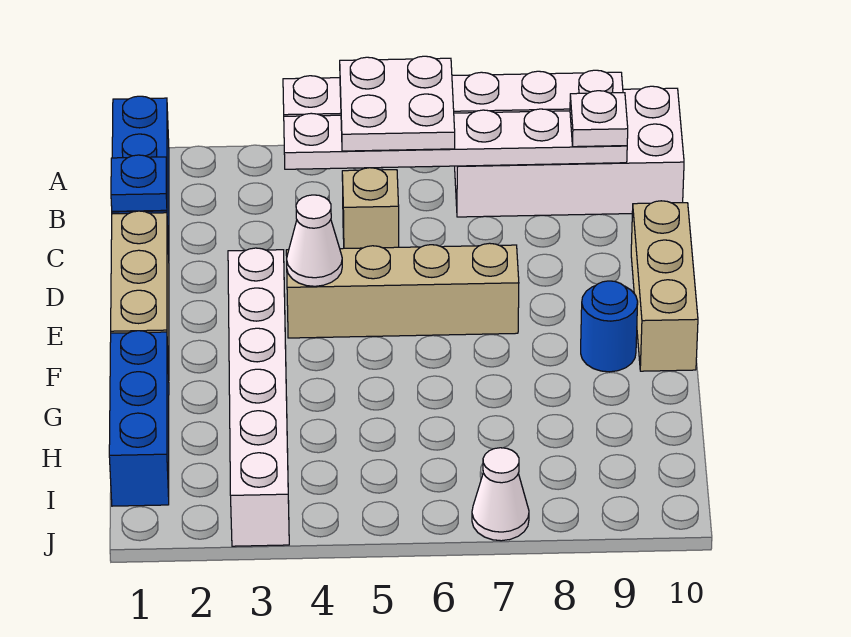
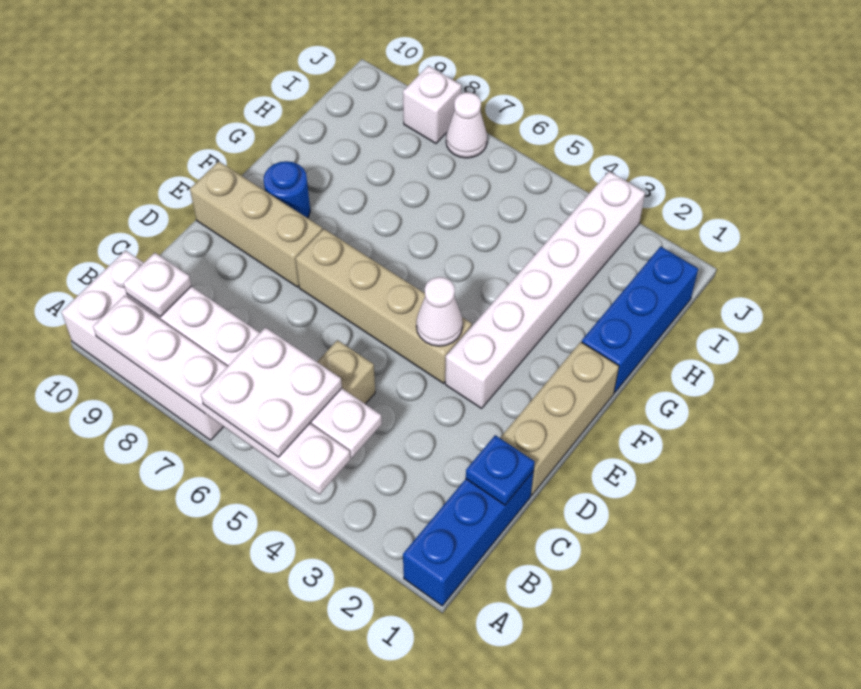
tan brick D10:F10 level 1 -> tan brick E8:E10 level 1
none -> white brick J8 level 1

